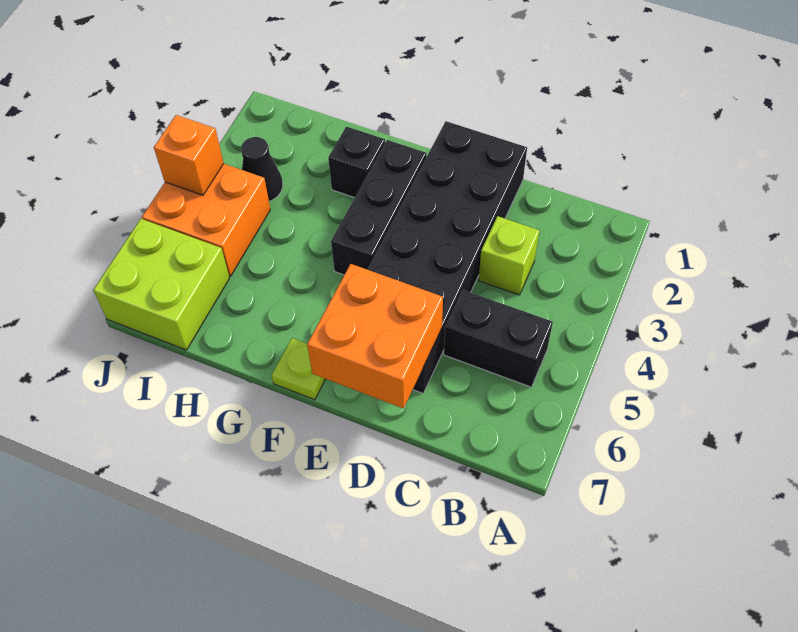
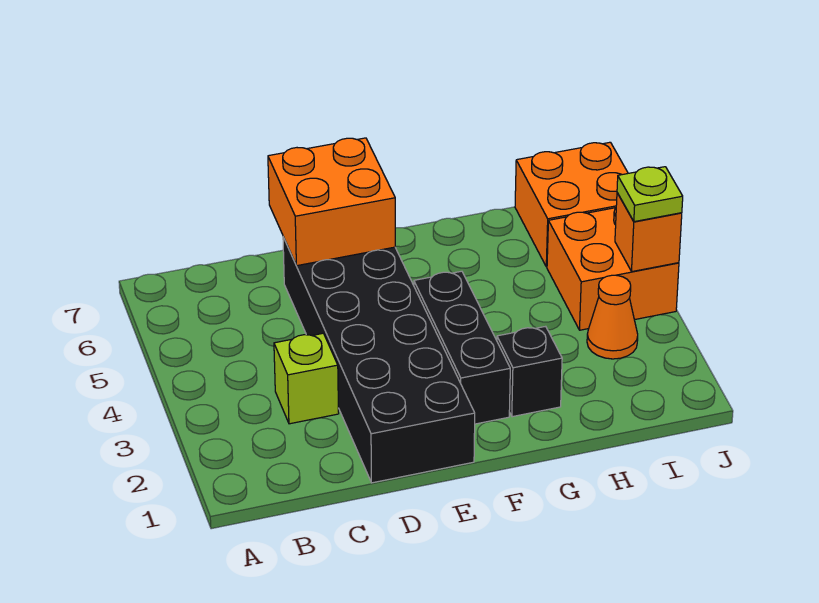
black brick B5:C5 level 1 -> none
lime plate F7 level 1 -> lime plate J4 level 3
black cone I3 level 1 -> orange cone I3 level 1
lime brick I6:J7 level 1 -> orange brick I6:J7 level 1

